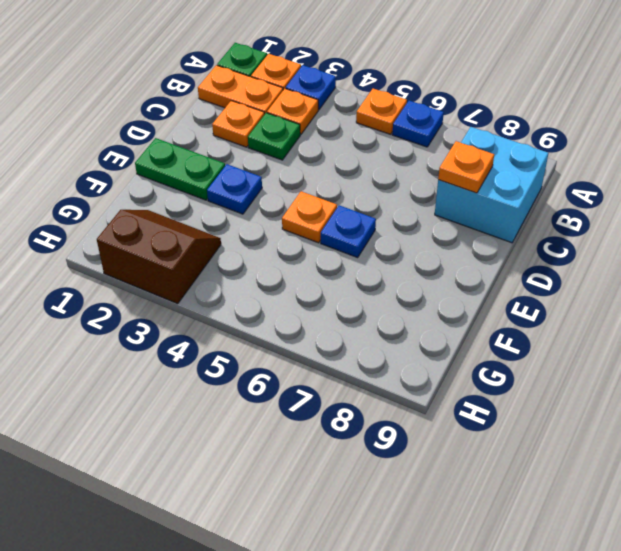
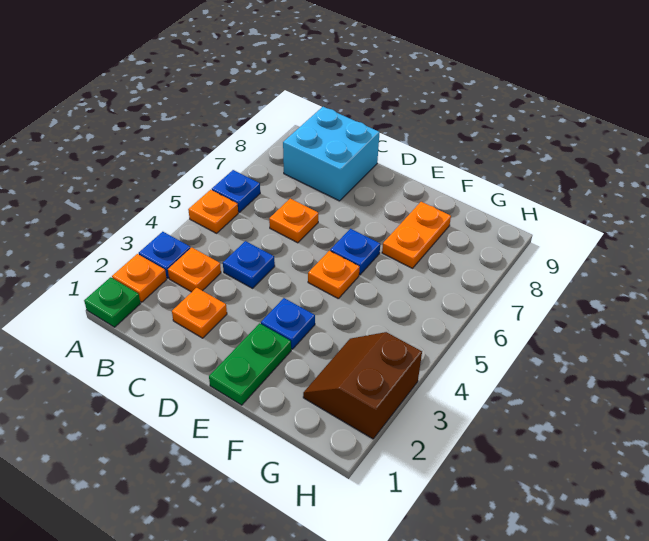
orange plate B1:B2 level 1 -> orange plate F7:F8 level 1
green plate C3 level 1 -> none
none -> blue plate C4 level 1
orange plate C8 level 2 -> orange plate C6 level 1

